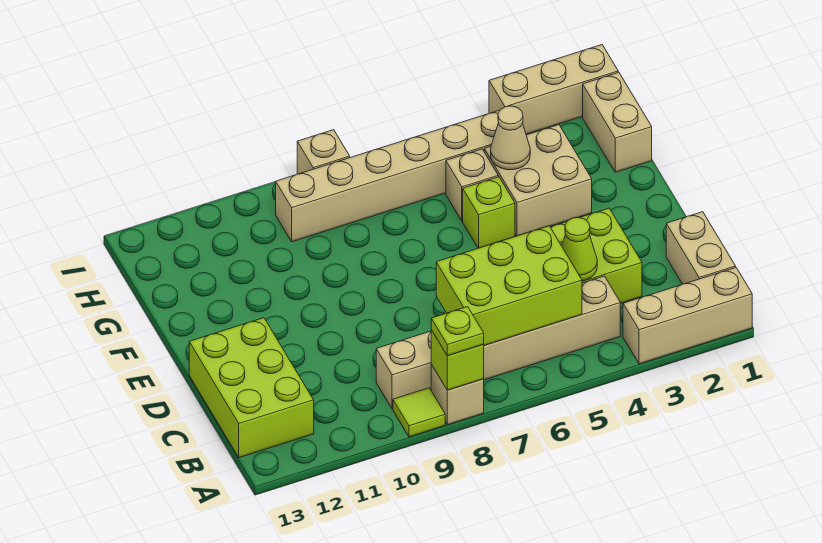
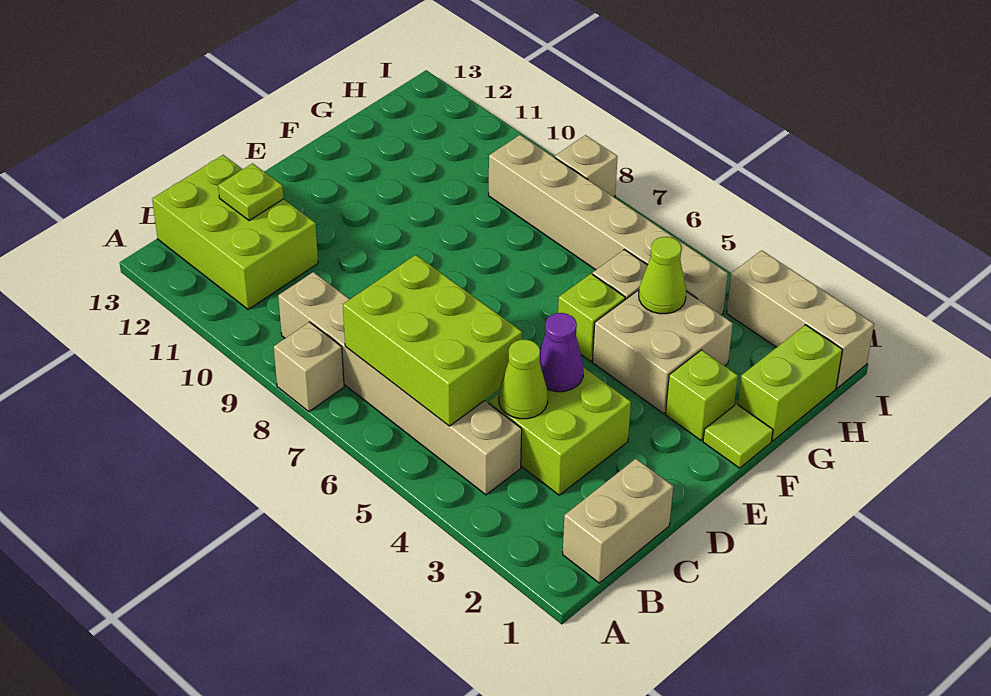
tan brick A1:A3 level 1 -> none
lime brick A8 level 2 -> lime brick F2 level 1
lime plate A8 level 3 -> lime plate C12 level 2
lime tile A9 level 1 -> lime tile F1 level 1
lime brick B12:D13 level 1 -> lime brick B11:C13 level 1
none -> purple cone D4 level 2
tan brick G1:H1 level 1 -> lime brick G1:H1 level 1
tan cone G4 level 2 -> lime cone G4 level 2

